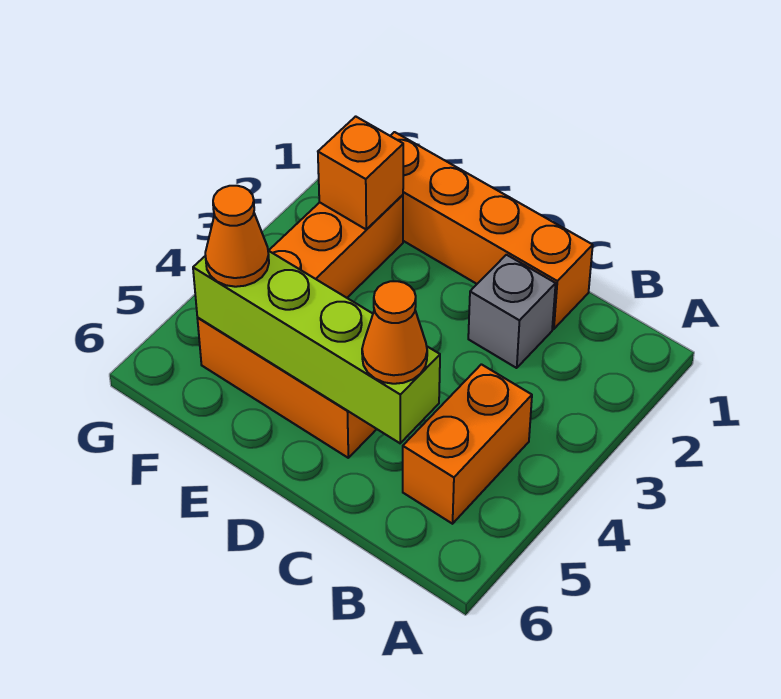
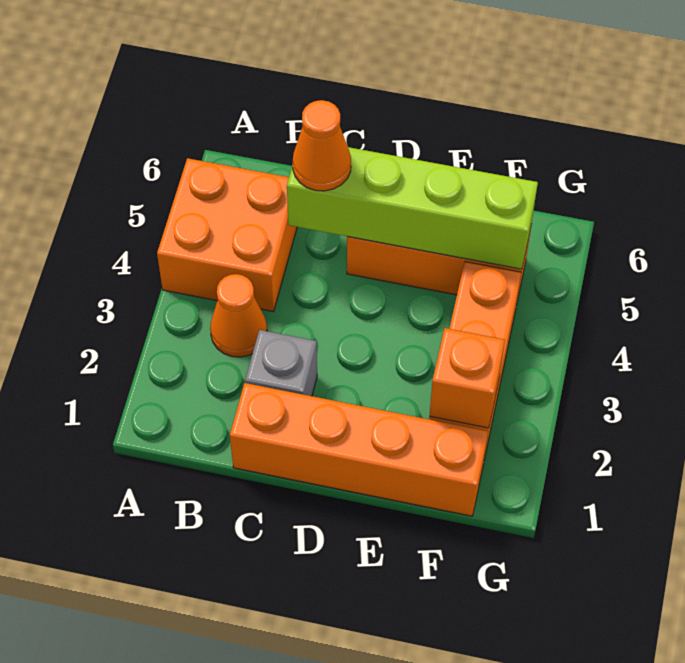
orange brick B4:B5 level 1 -> orange brick A4:B5 level 1
orange cone F5 level 3 -> orange cone B3 level 1

